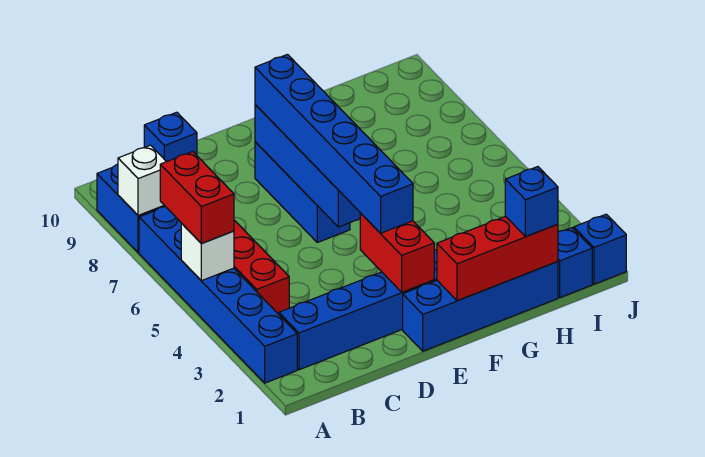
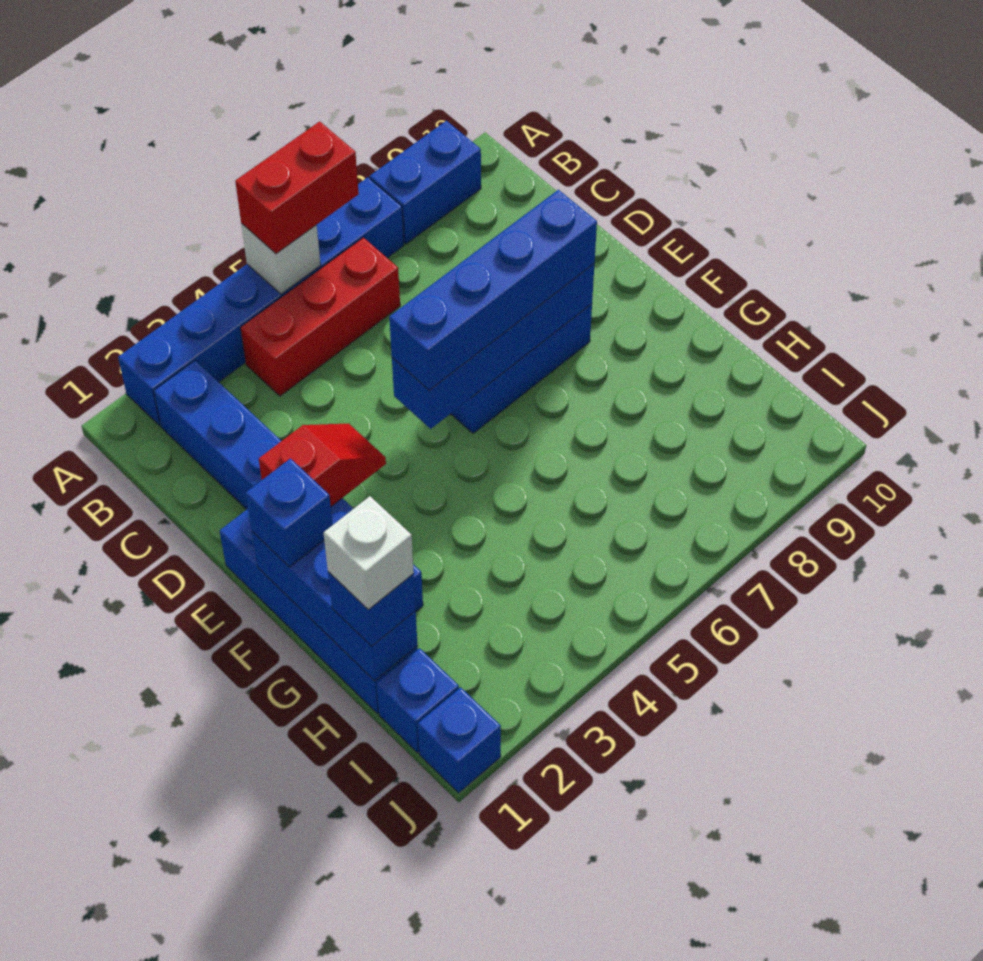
white brick A8 level 2 -> white brick H1 level 4
blue brick C10 level 1 -> blue brick F1 level 3
red brick E2:E3 level 2 -> red slope E2:E3 level 2 top 2
blue brick E3:E8 level 3 -> blue brick E5:E8 level 3
red brick F1:H1 level 2 -> blue brick F1:H1 level 2

